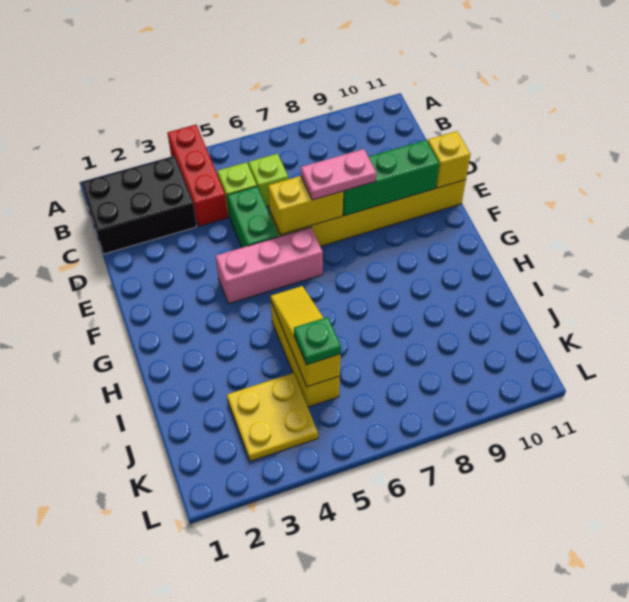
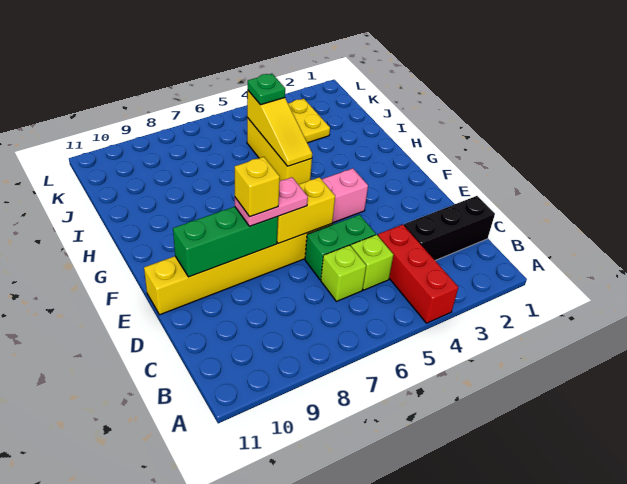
black brick B1:C3 level 1 -> black brick C1:C3 level 1
green brick D5:E5 level 1 -> green brick D5:D6 level 1
yellow brick E11 level 2 -> yellow brick E8 level 4

